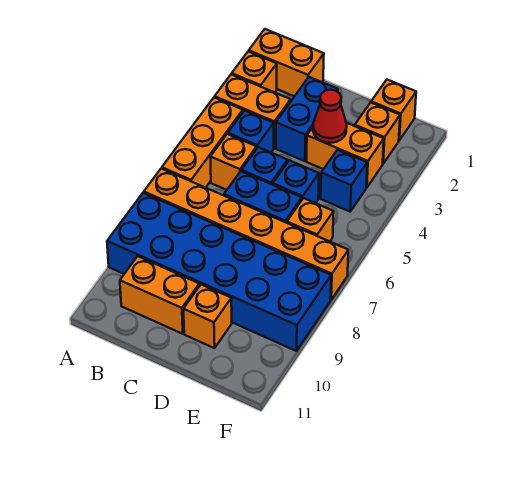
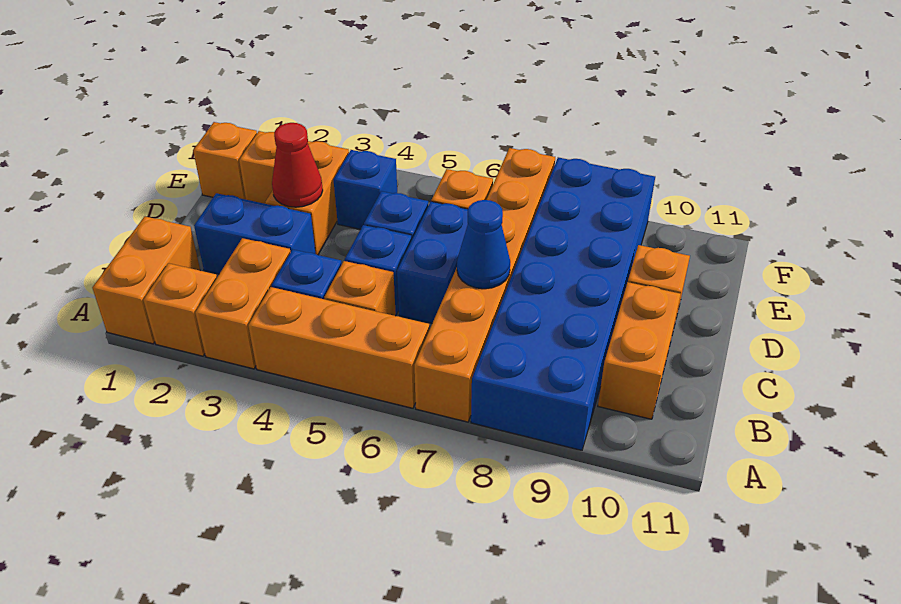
none -> blue cone C7 level 2

